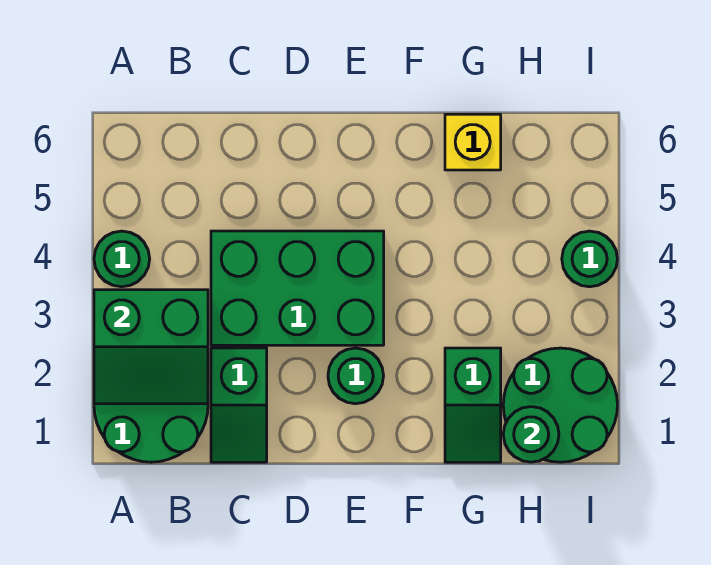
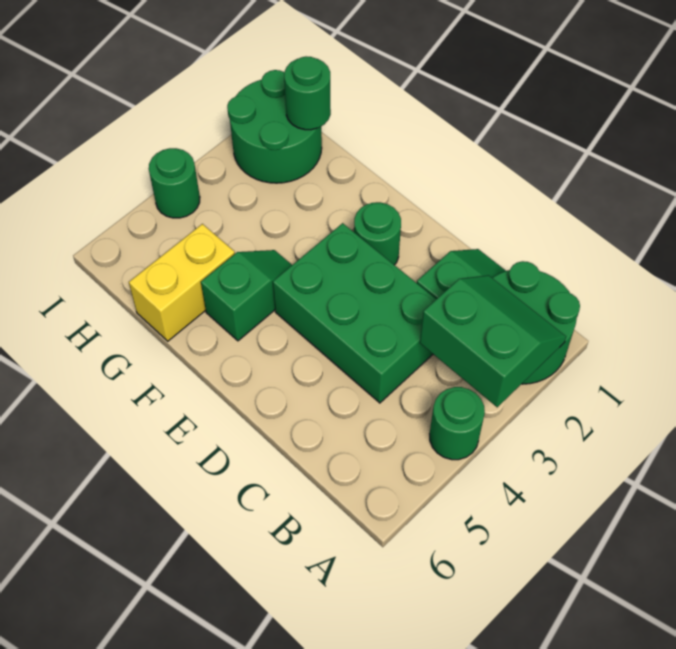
green slope G1:G2 level 1 top 2 -> green slope F4:F5 level 1 top 5
yellow brick G6 level 1 -> yellow brick G5:G6 level 1

